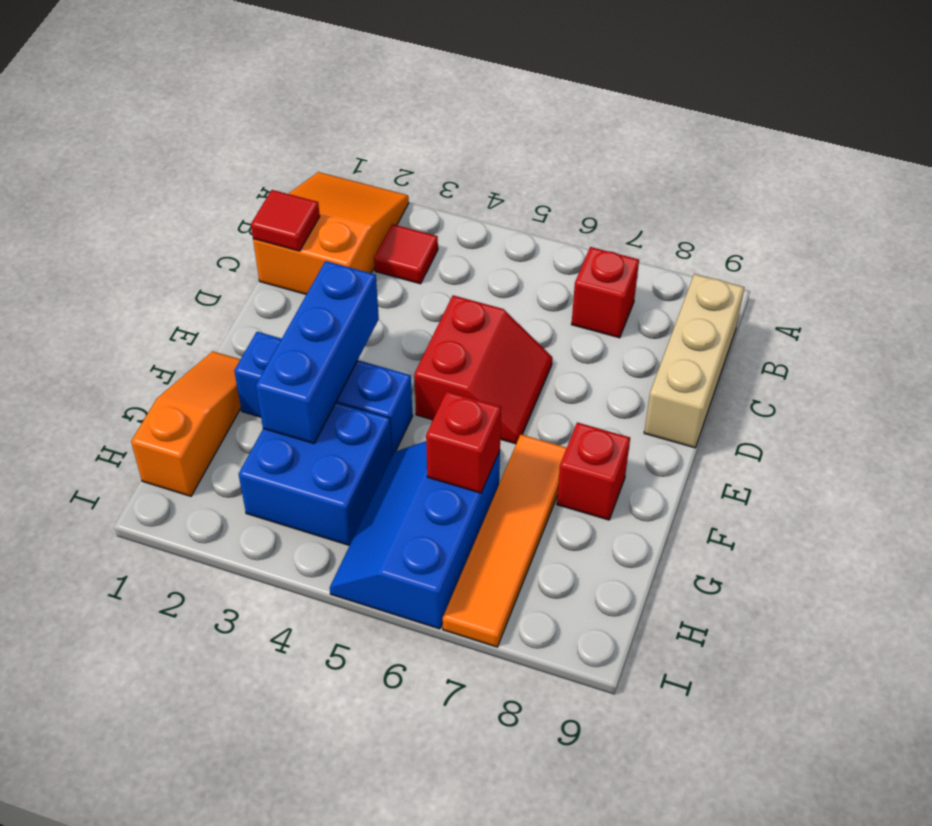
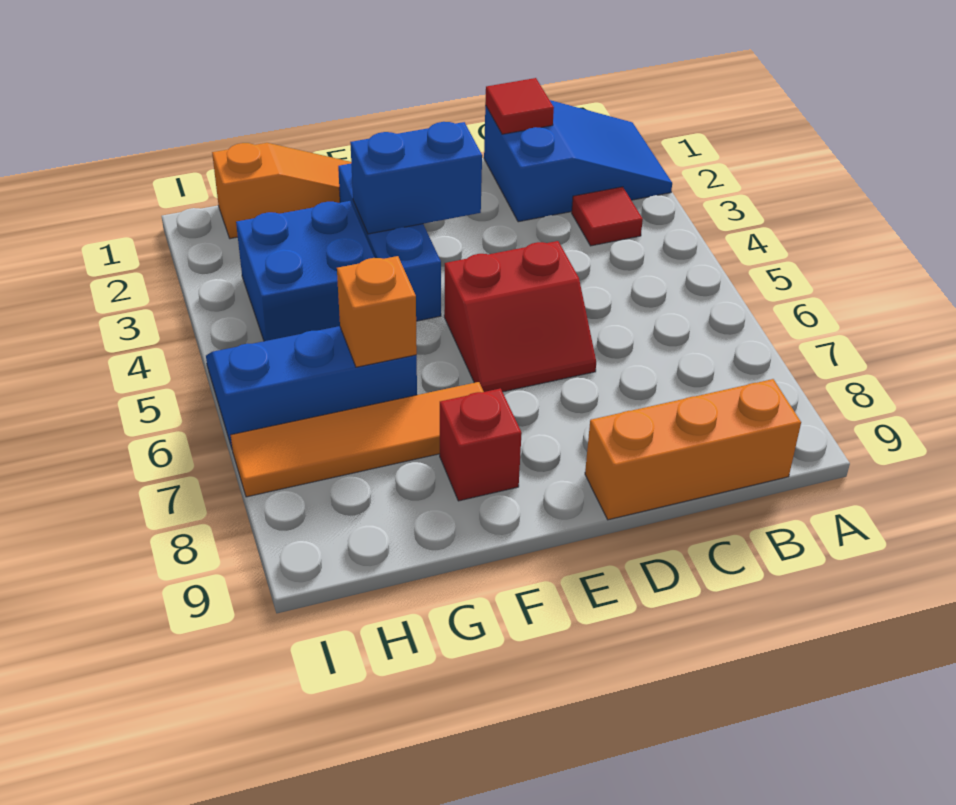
orange slope A1:C2 level 1 top C -> blue slope A1:C2 level 1 top C
red brick B7 level 1 -> none
tan brick B9:D9 level 1 -> orange brick B9:D9 level 1
blue brick E3:G3 level 2 -> blue brick E3:F3 level 2
red brick G6 level 2 -> orange brick G6 level 2

